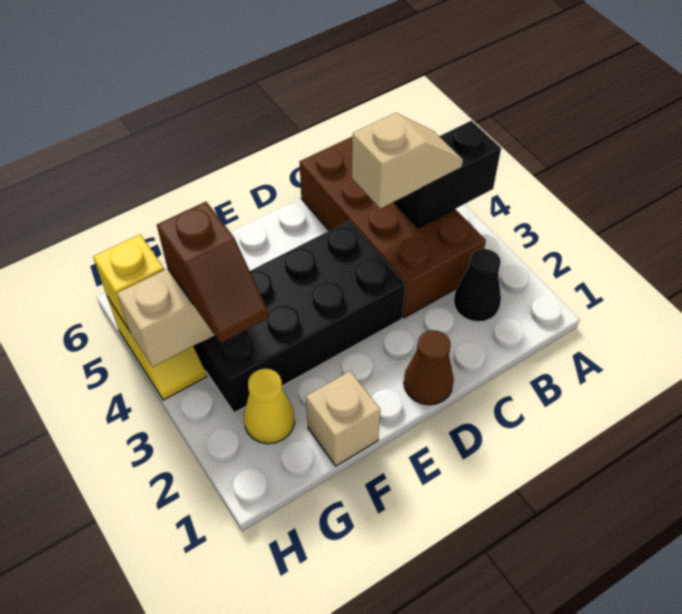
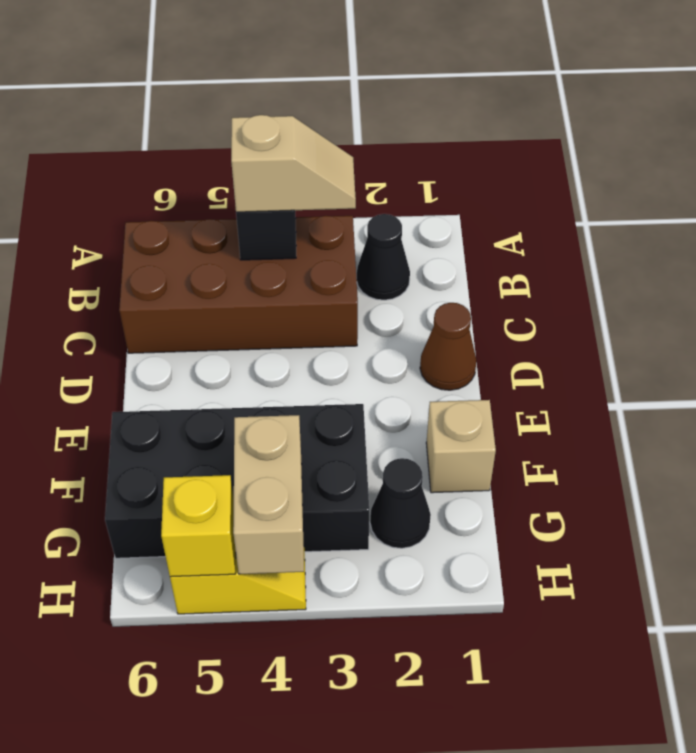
tan slope B4:C4 level 3 top C -> tan slope B3:B4 level 3 top 4
black brick D3:G4 level 1 -> black brick F3:G6 level 1
yellow cone G2 level 1 -> black cone G2 level 1
brown slope G3:G4 level 3 top 4 -> none

